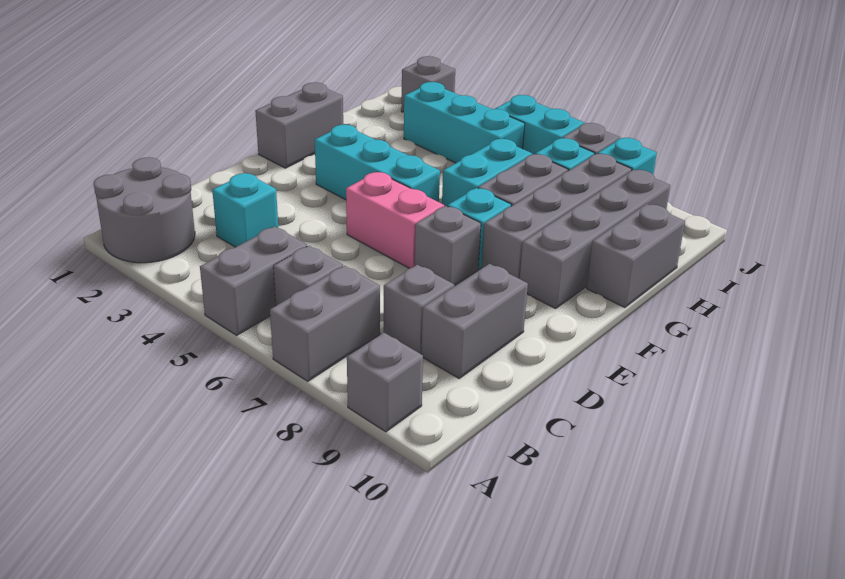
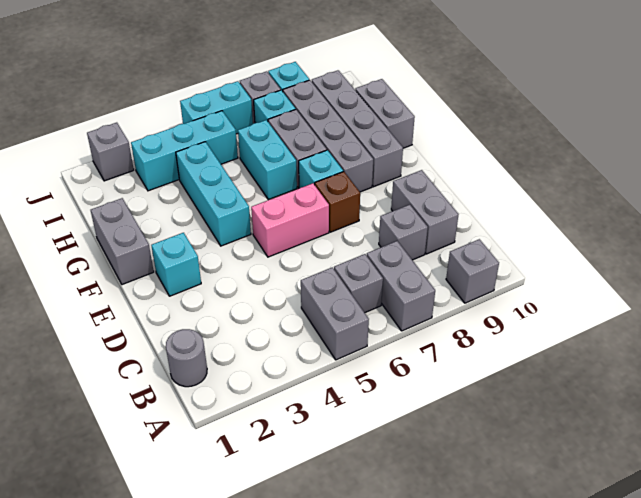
grey round brick A1:B2 level 1 -> grey round brick B1 level 1
cyan brick C3 level 1 -> cyan brick E2 level 1
grey brick E7 level 1 -> brown brick E7 level 1
cyan brick F3:F5 level 1 -> cyan brick F4:H4 level 1

